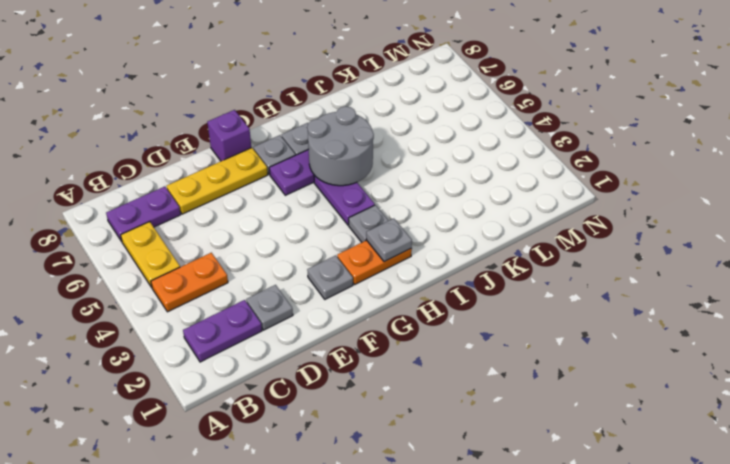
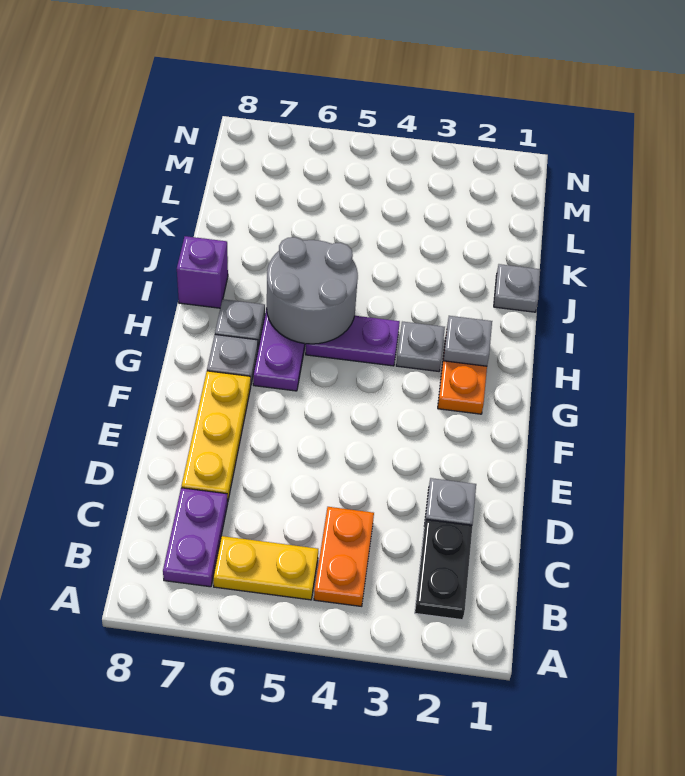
purple plate B2:C2 level 1 -> black plate B2:C2 level 1
grey plate F2 level 1 -> grey plate J1 level 1
purple brick F8 level 1 -> purple brick I8 level 1

